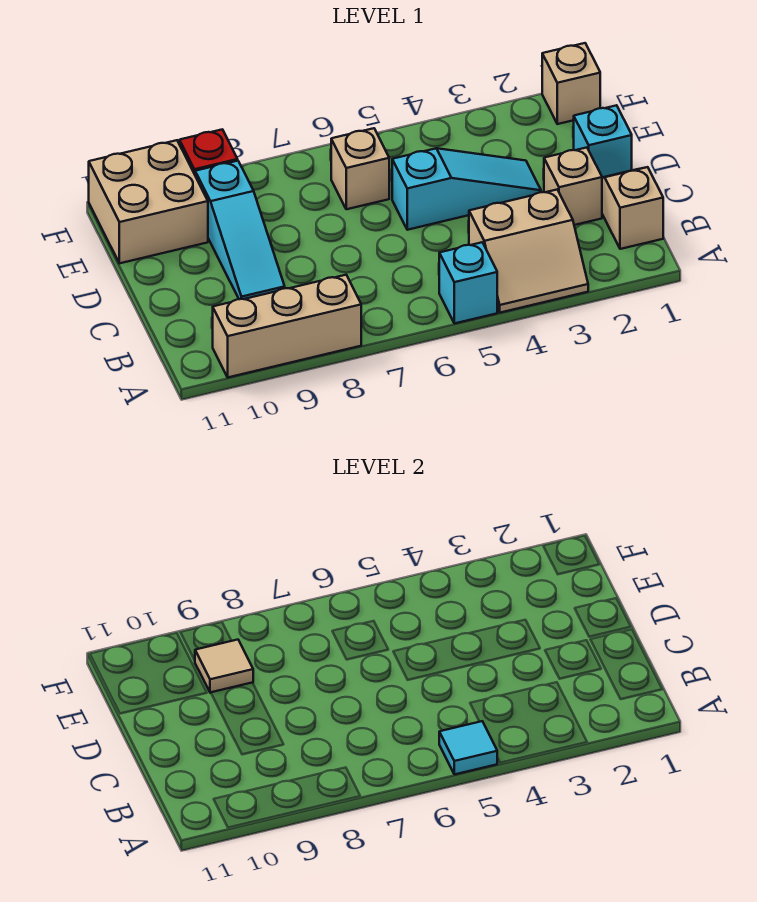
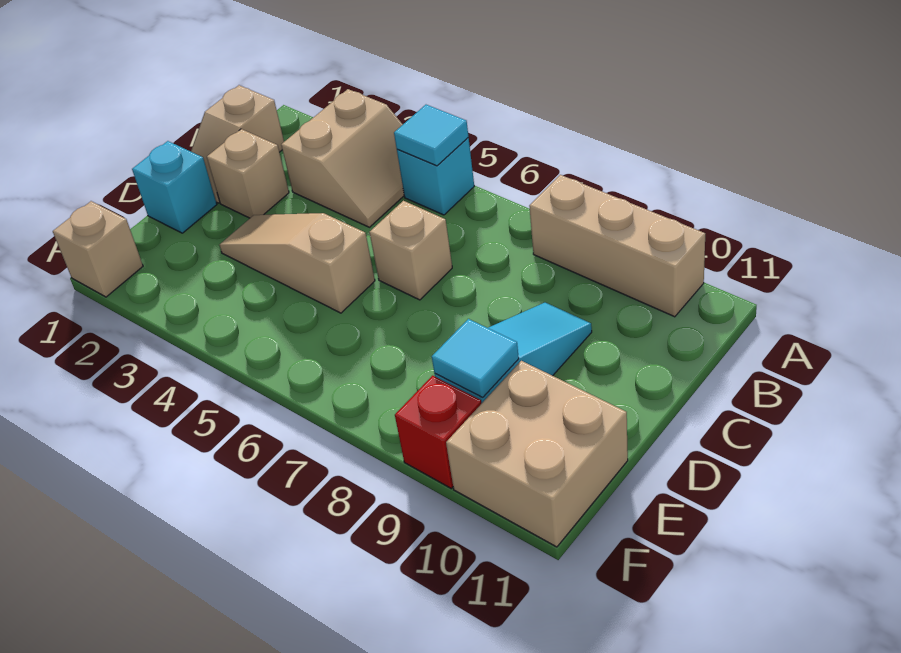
tan slope A3:B4 level 1 top B -> tan slope A3:B4 level 1 top 3
cyan slope D3:D5 level 1 top 5 -> tan slope D3:D5 level 1 top 5
tan brick E6 level 1 -> tan brick C6 level 1
tan tile E9 level 2 -> cyan tile E9 level 2

